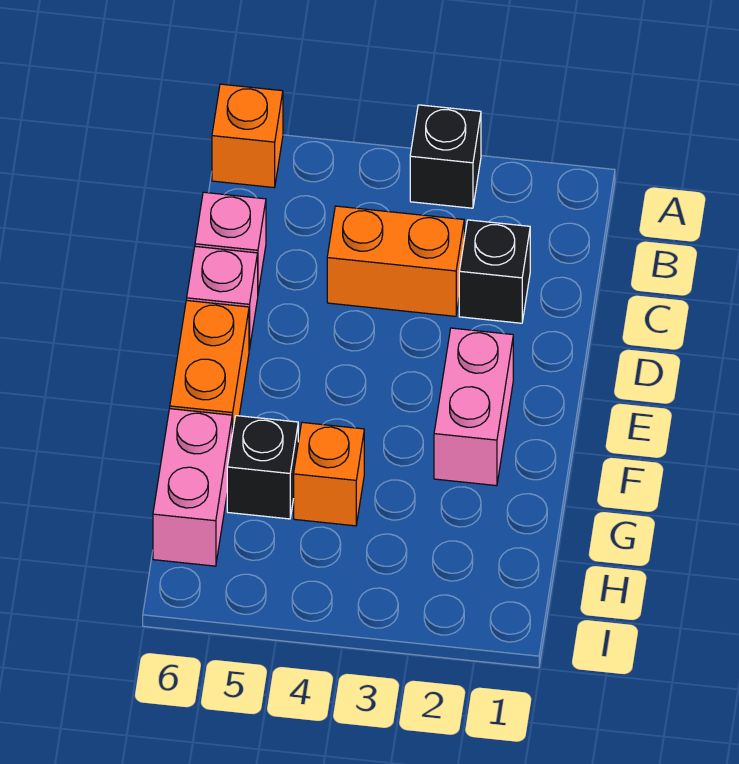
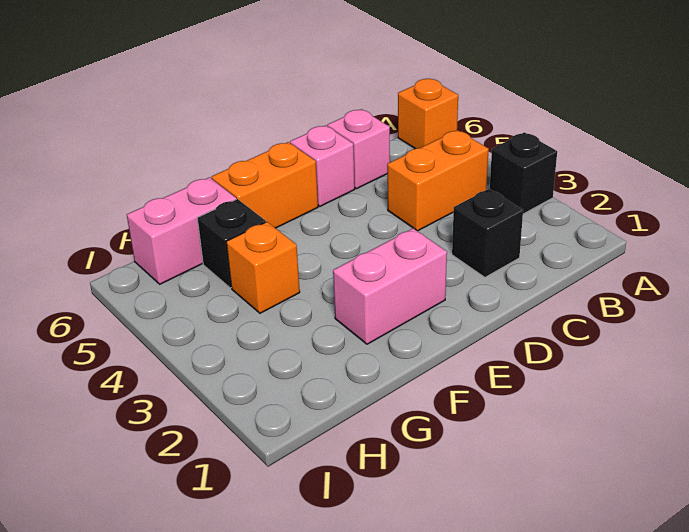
orange brick C3:C4 level 1 -> orange brick B4:C4 level 1

